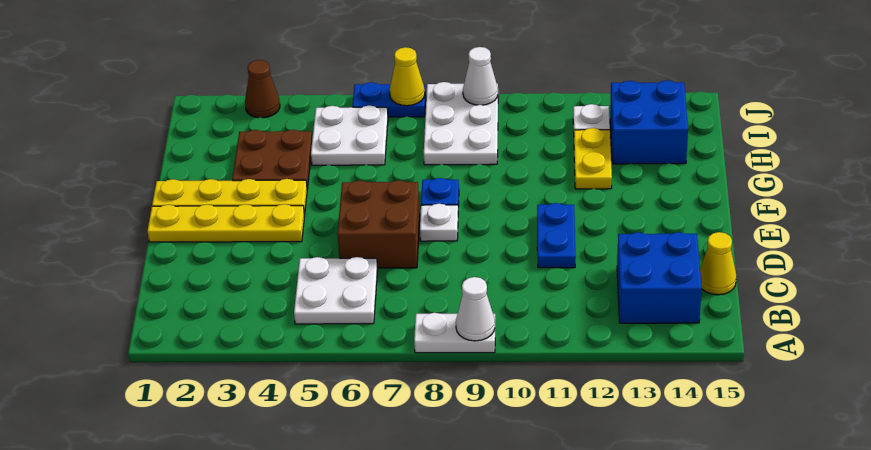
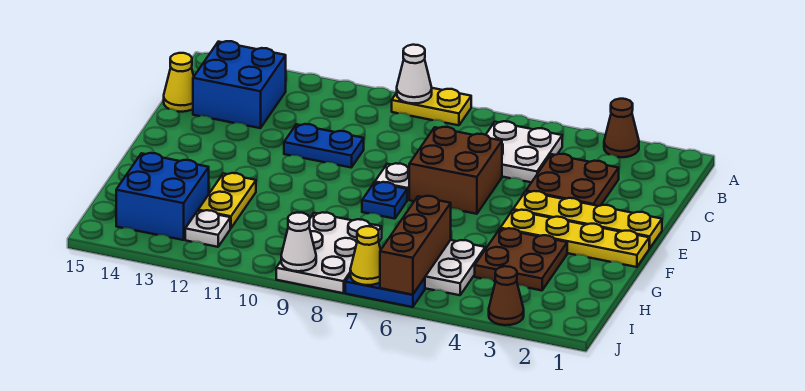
none -> brown cone A3 level 1
white plate A8:A9 level 1 -> yellow plate A8:A9 level 1
none -> brown plate C3:D4 level 1
blue plate D11:E11 level 1 -> blue plate D10:D11 level 1
none -> brown brick H6:J6 level 2

